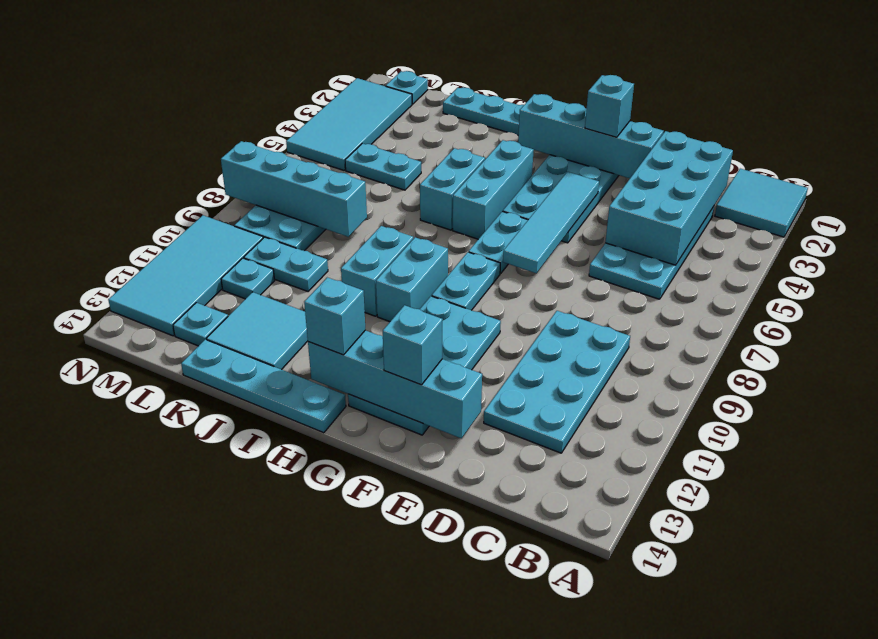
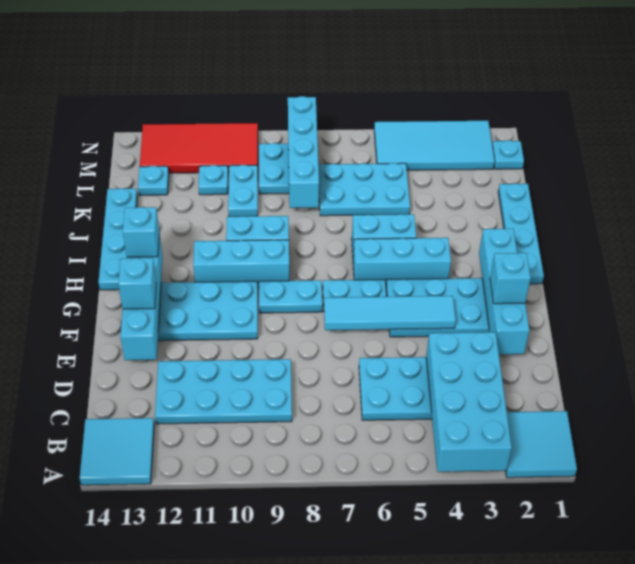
cyan brick C2:D5 level 2 -> cyan brick A3:D4 level 2
cyan brick H9:H10 level 1 -> cyan brick H9:H11 level 1
cyan tile J12:K13 level 1 -> cyan tile A13:B14 level 1
cyan plate K5:L5 level 1 -> cyan plate K5:L7 level 1
cyan tile M10:N13 level 1 -> red tile M10:N13 level 1

